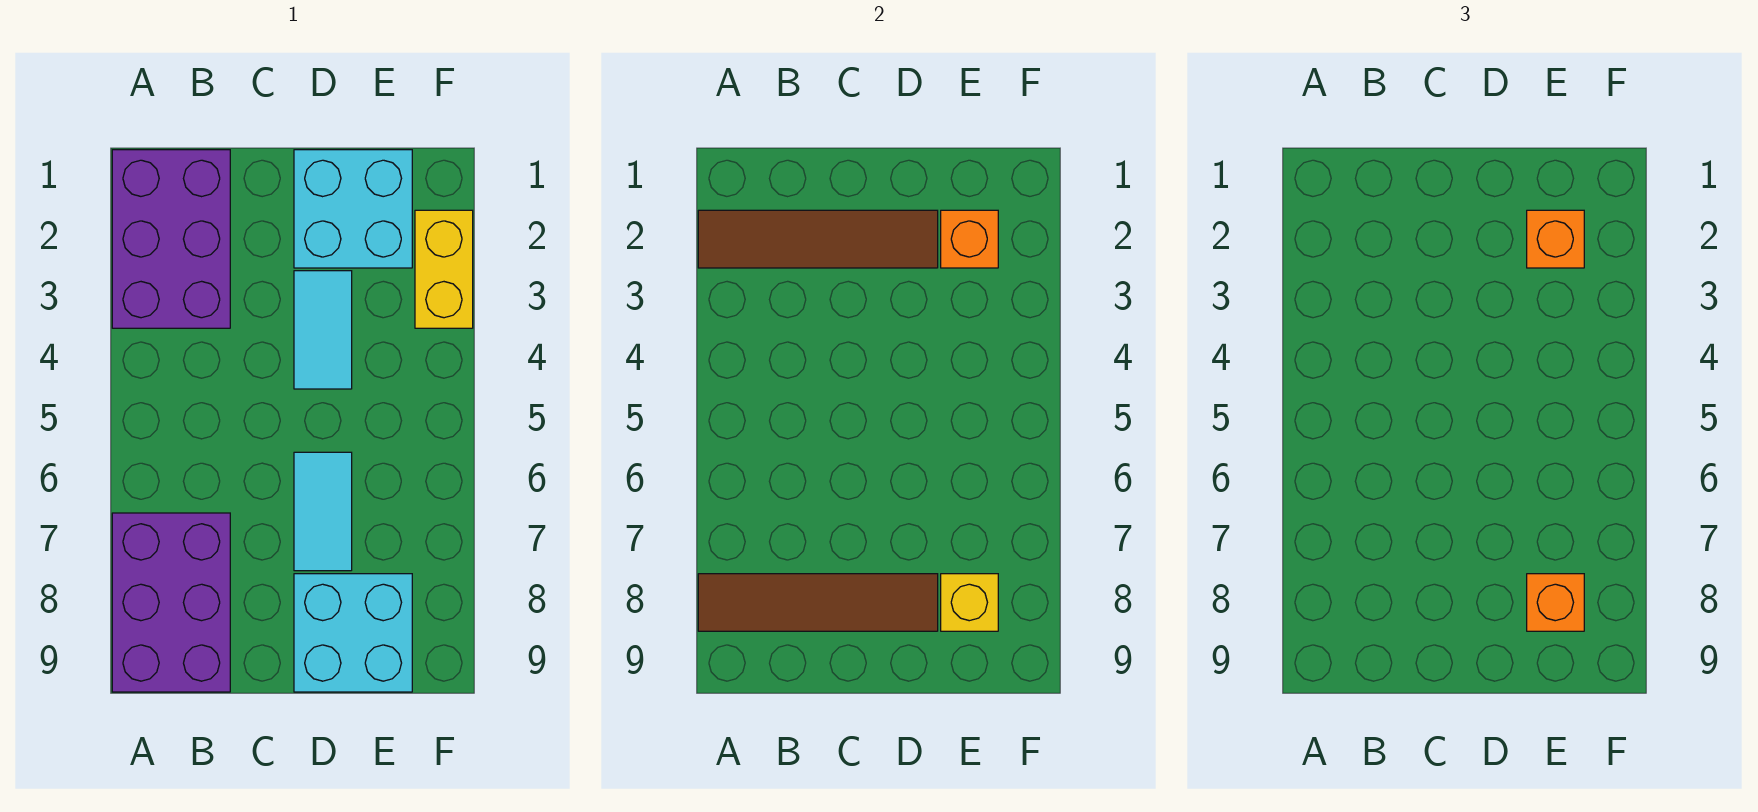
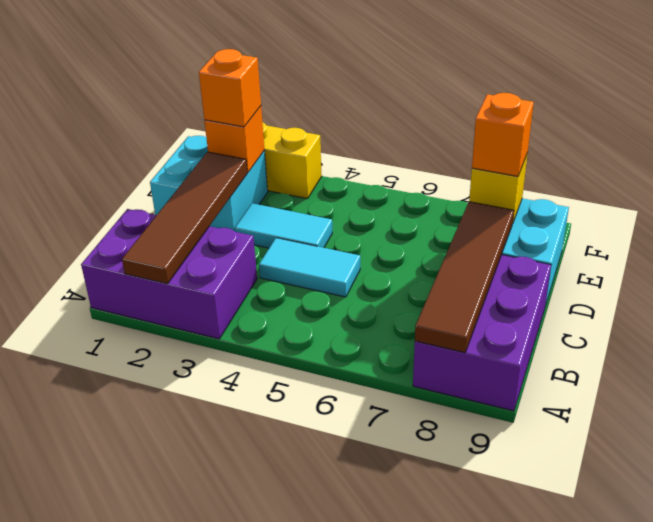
purple brick A7:B9 level 1 -> purple brick A8:C9 level 1
cyan tile D6:D7 level 1 -> cyan tile C4:C5 level 1

